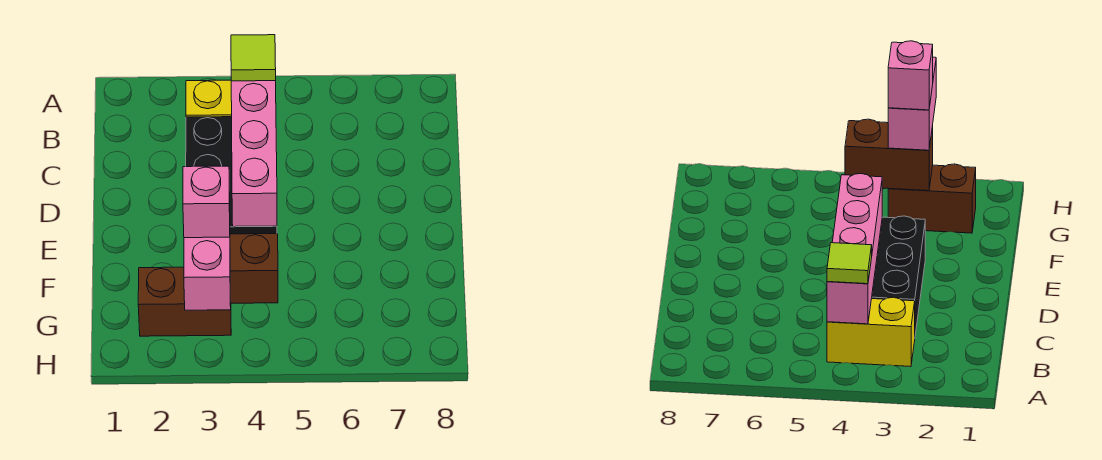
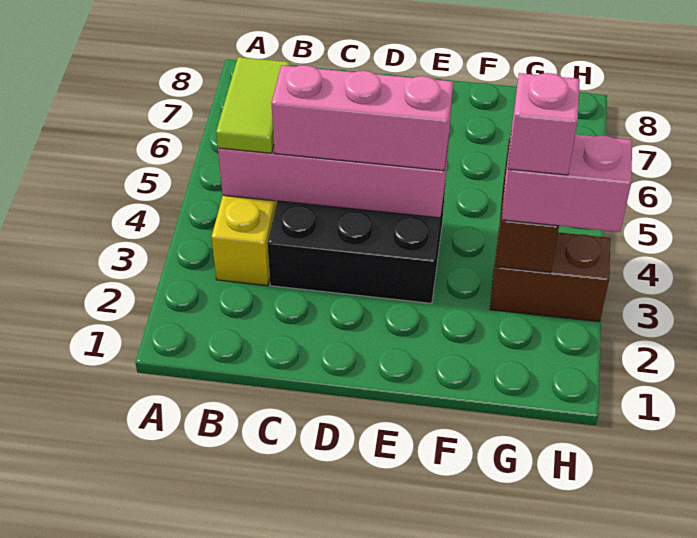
lime tile B4 level 3 -> lime tile B4:B5 level 3
none -> pink brick C4:E4 level 3
brown brick G2:G3 level 1 -> brown brick G3:H3 level 1

